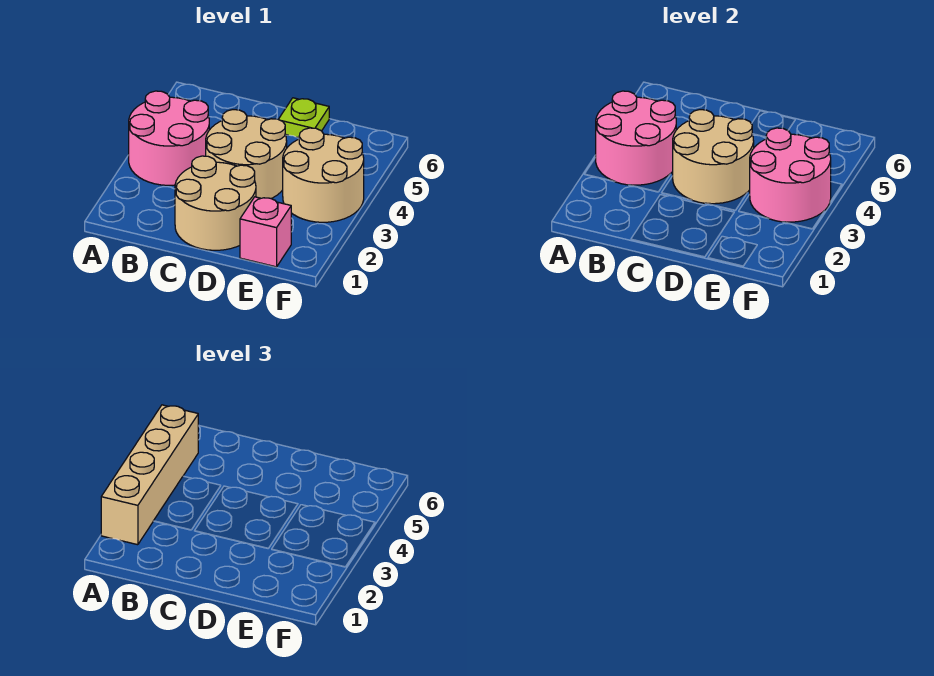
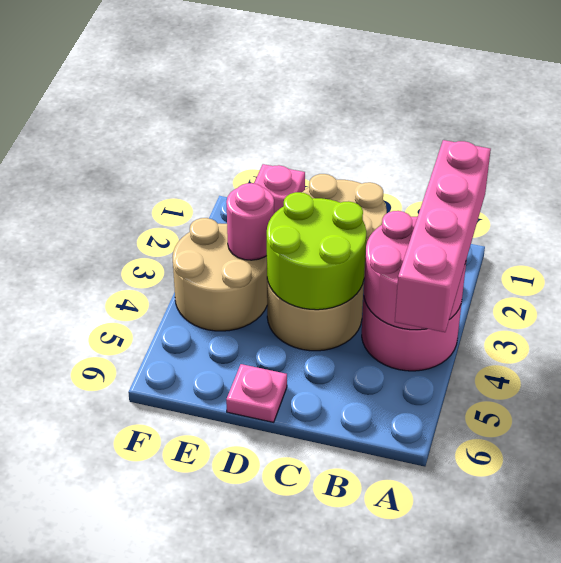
tan brick A2:A5 level 3 -> pink brick A2:A5 level 3
tan round brick C3:D4 level 2 -> lime round brick C3:D4 level 2
lime plate D6 level 1 -> pink plate D6 level 1
pink round brick E3:F4 level 2 -> pink round brick E3 level 2

